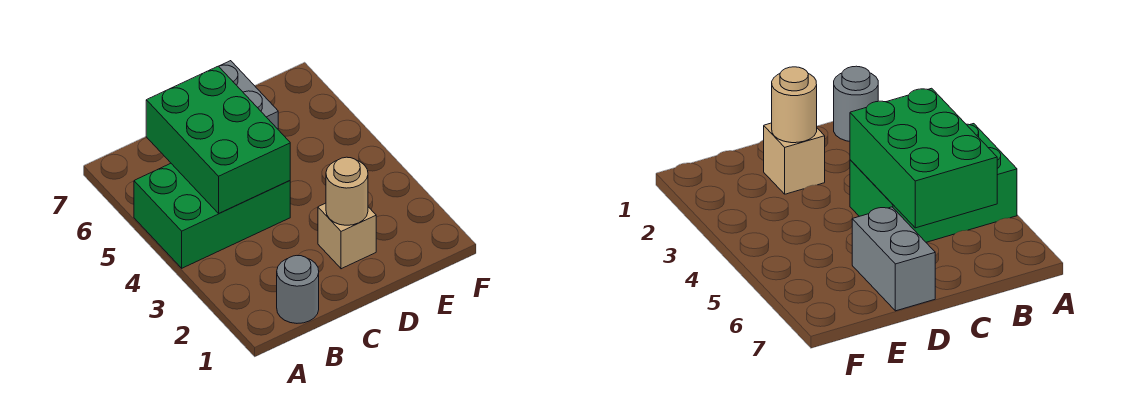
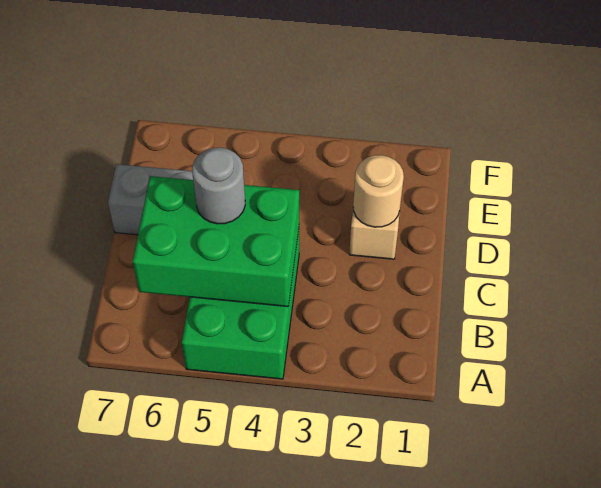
grey round brick B1 level 1 -> grey round brick C5 level 3

